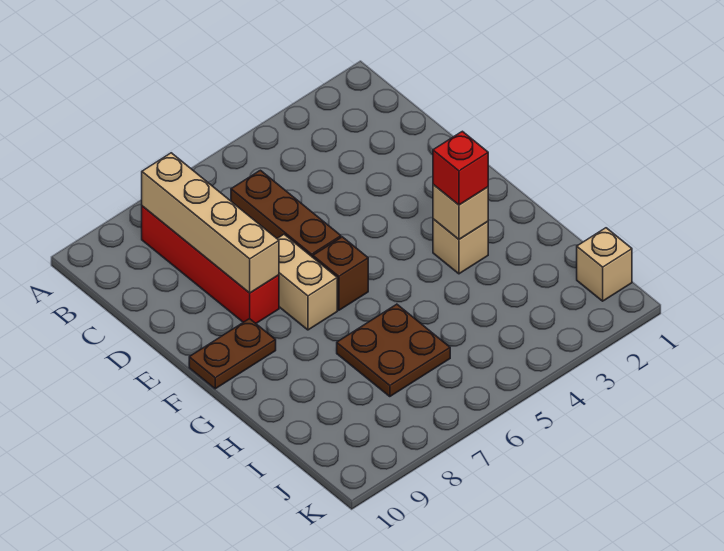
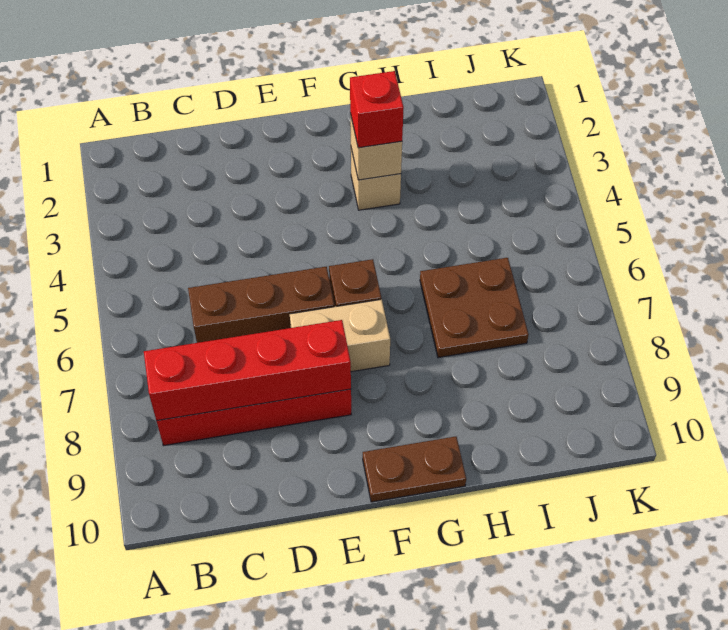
tan brick B8:E8 level 2 -> red brick B8:E8 level 2
brown plate F9:F10 level 1 -> brown plate F10:G10 level 1
tan brick J1 level 1 -> none

